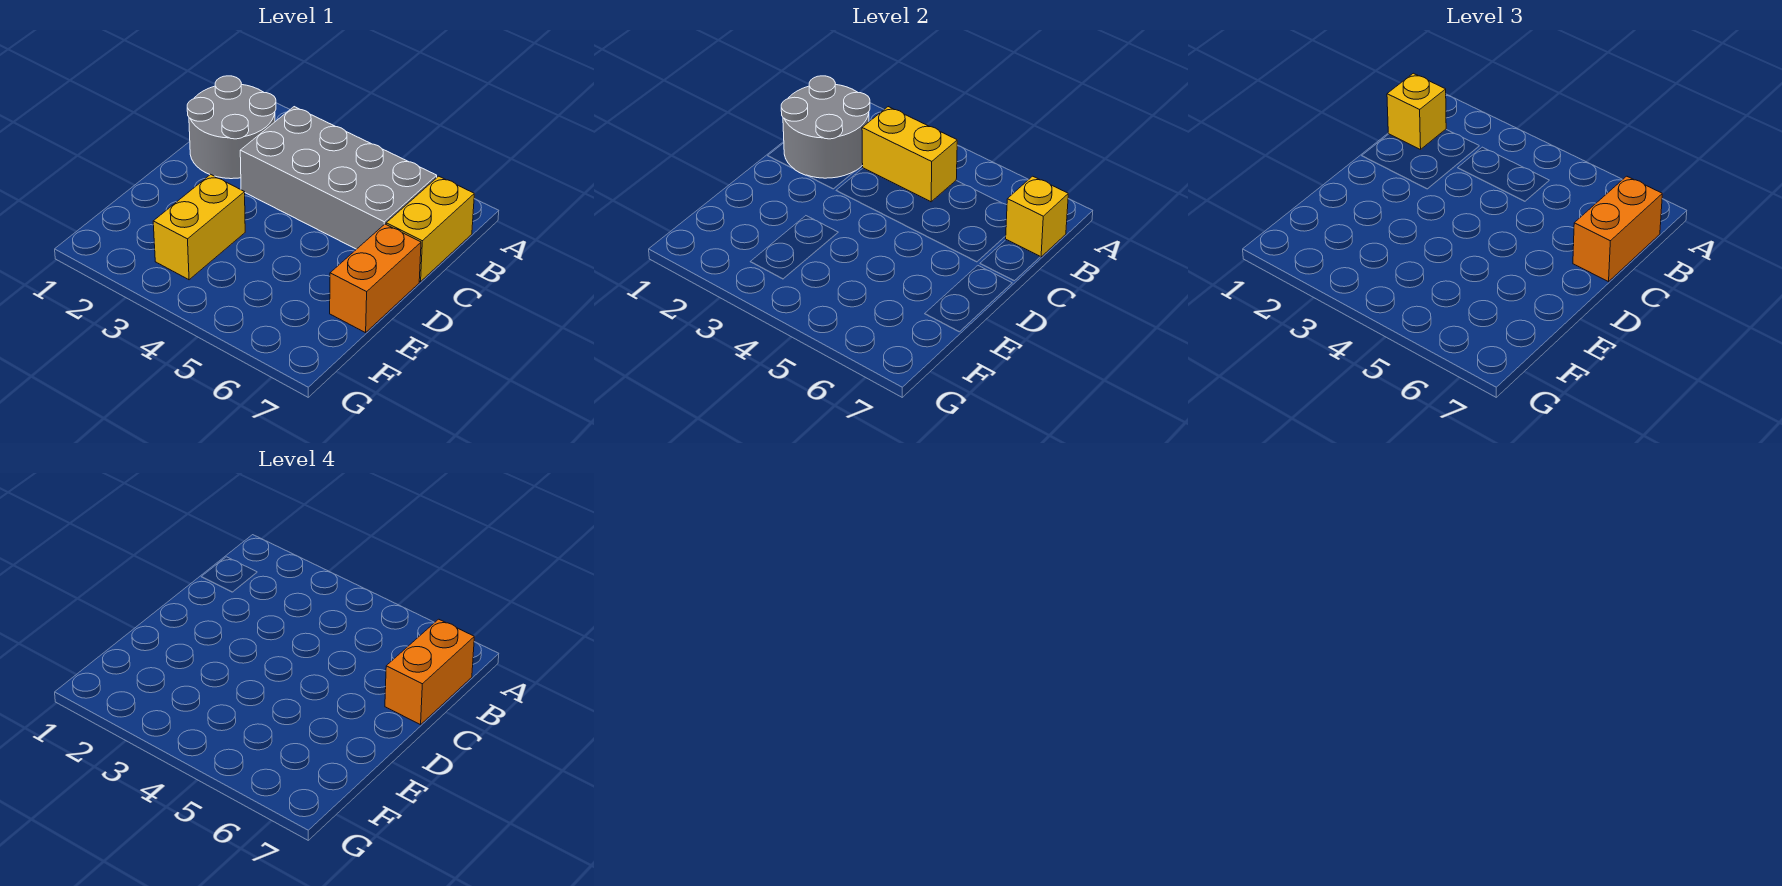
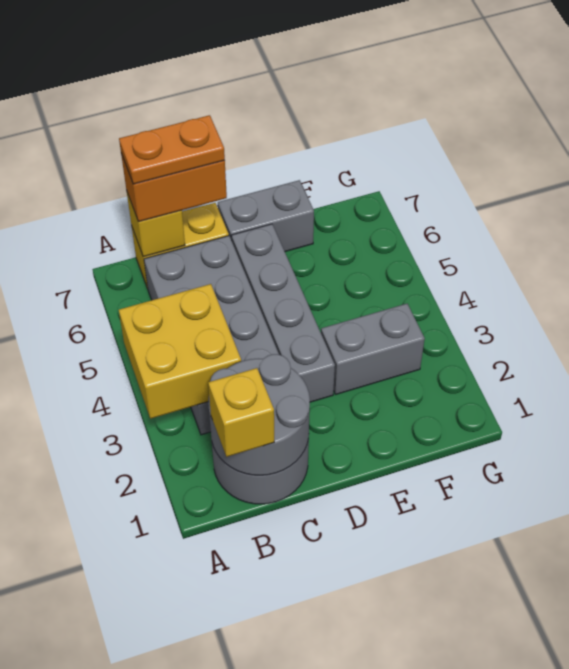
yellow brick B3:B4 level 2 -> yellow brick A3:B4 level 2
orange brick B7:C7 level 4 -> orange plate B7:C7 level 4
none -> grey brick D3:D6 level 1
orange brick D7:E7 level 1 -> grey brick D7:E7 level 1
yellow brick E3:F3 level 1 -> grey brick E3:F3 level 1

